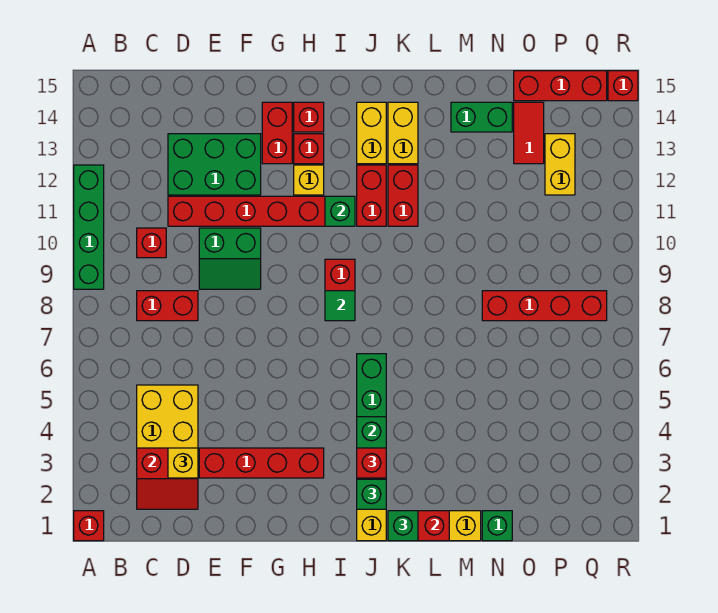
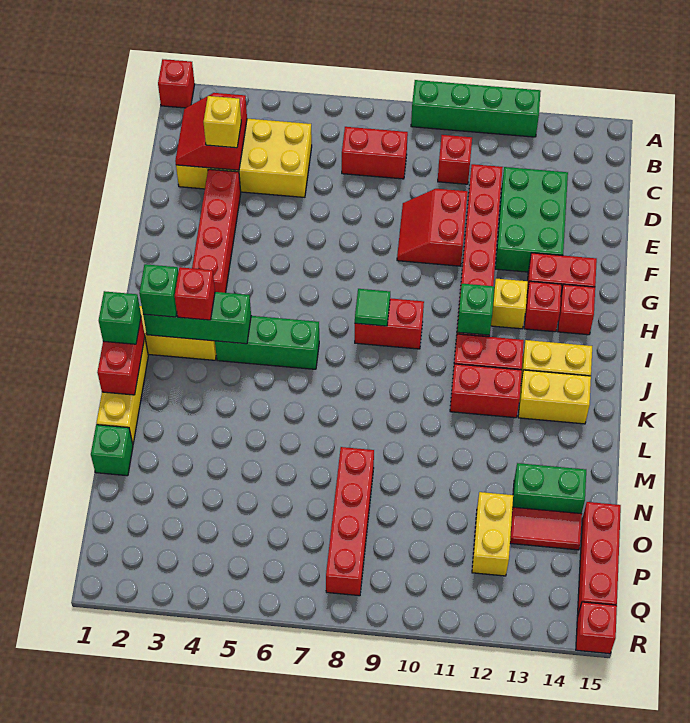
red brick C8:D8 level 1 -> red brick C7:C8 level 1
green slope E9:F10 level 1 top 10 -> red slope E9:F10 level 1 top 10
green brick M14:N14 level 1 -> green brick N13:N14 level 1
yellow brick P12:P13 level 1 -> yellow brick O12:P12 level 1

